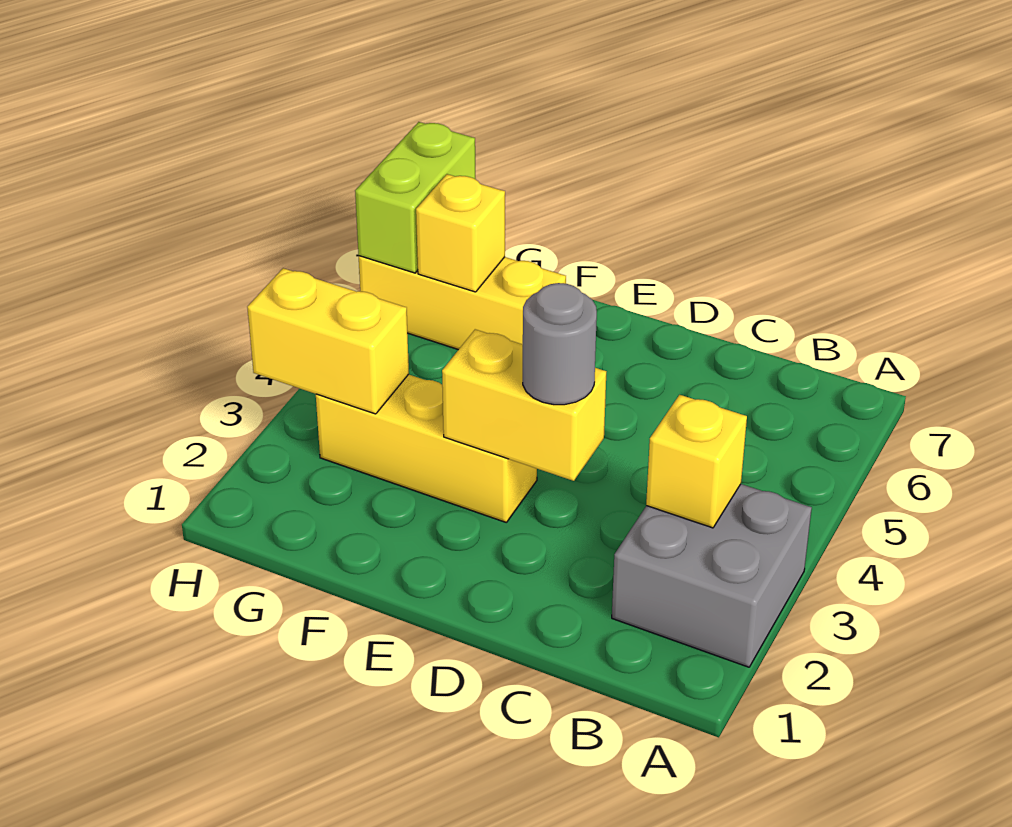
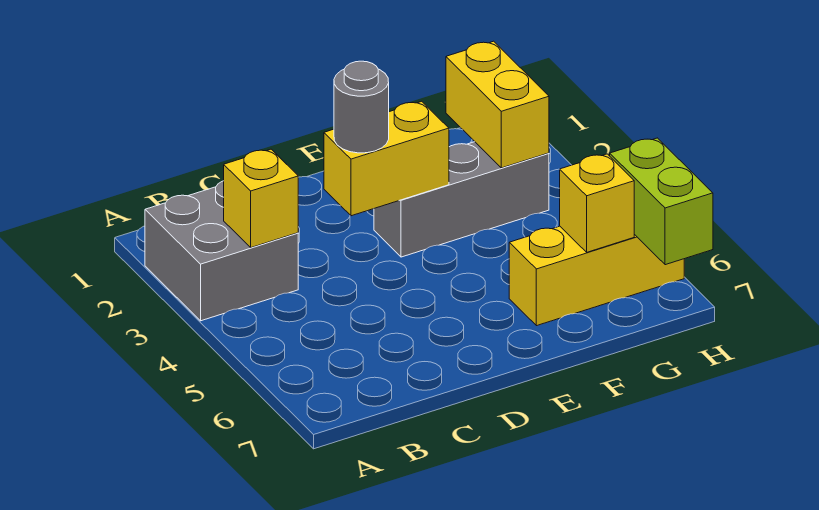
yellow brick E3:G3 level 1 -> grey brick E3:G3 level 1
yellow brick G3:H3 level 2 -> yellow brick G2:G3 level 2

